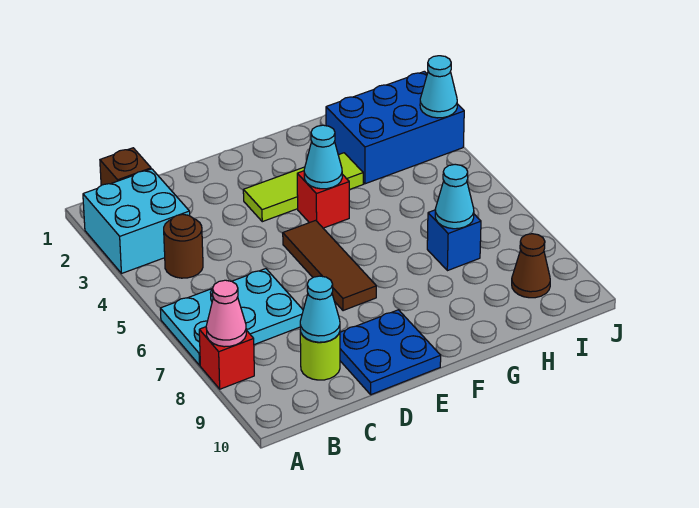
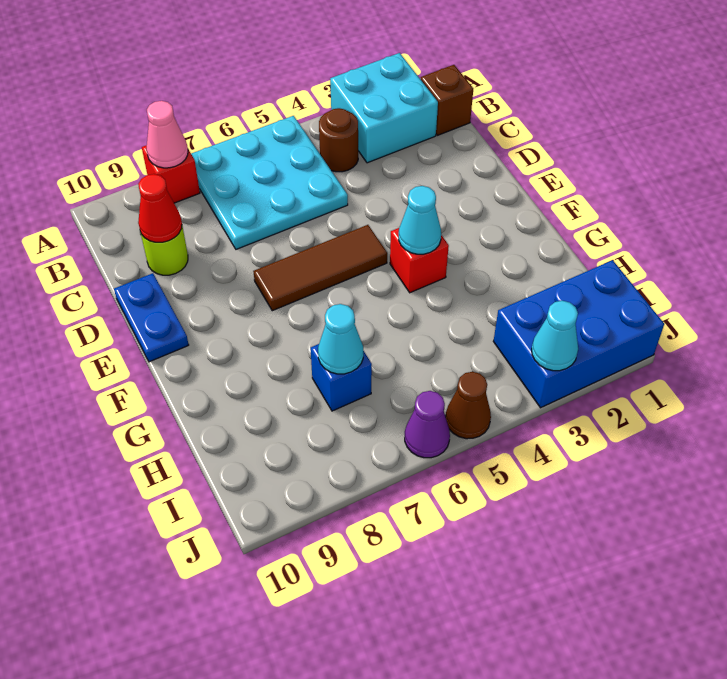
cyan plate A6:C7 level 1 -> cyan plate A5:C7 level 1
cyan cone C9 level 2 -> red cone C9 level 2
blue plate D9:E10 level 1 -> blue plate D10:E10 level 1
lime tile E3:G3 level 1 -> none
blue brick H2:J3 level 1 -> blue brick I1:J3 level 1
brown cone I9 level 1 -> brown cone J5 level 1
none -> purple cone J6 level 1

